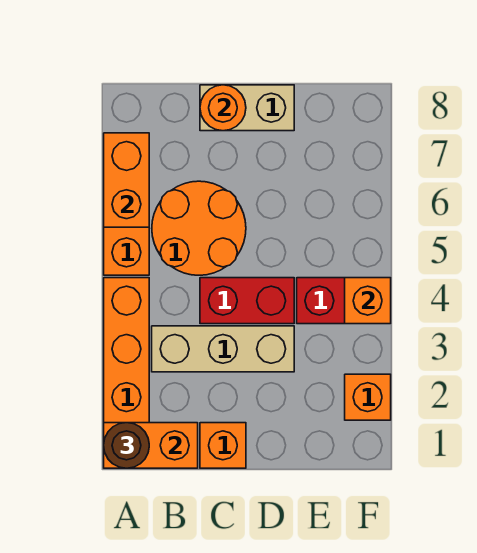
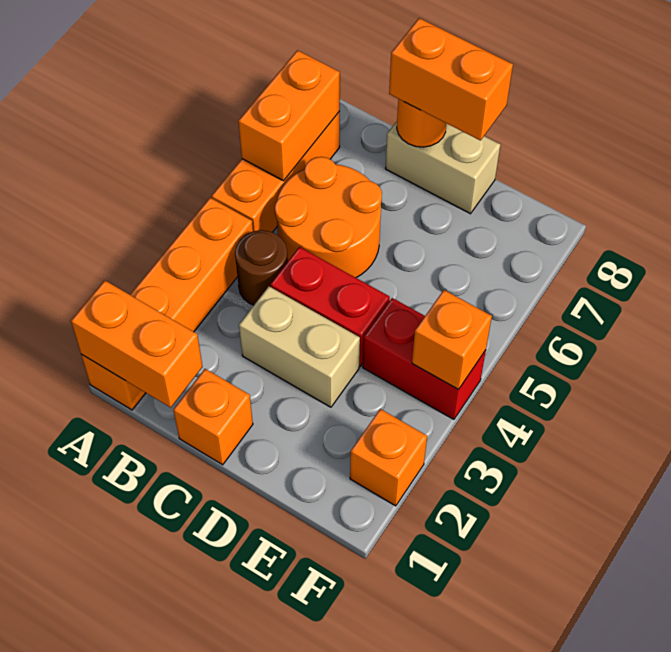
brown round brick A1 level 3 -> brown round brick B4 level 1
tan brick B3:D3 level 1 -> tan brick C3:D3 level 1
none -> orange brick C8:D8 level 3

